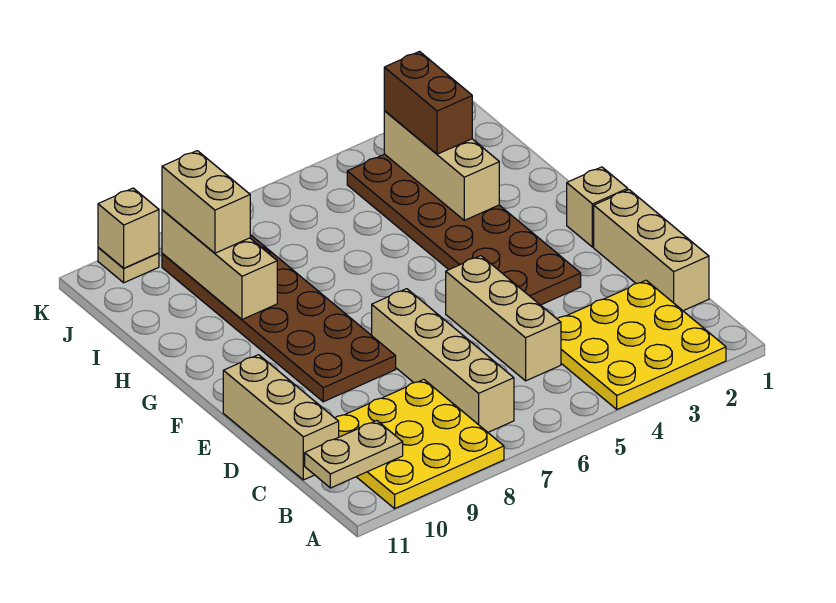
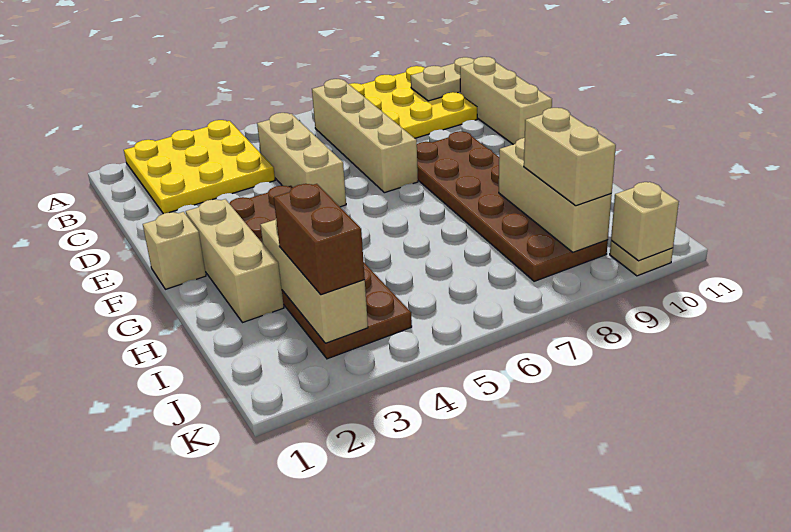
tan brick C1:E1 level 1 -> tan brick F2:H2 level 1

